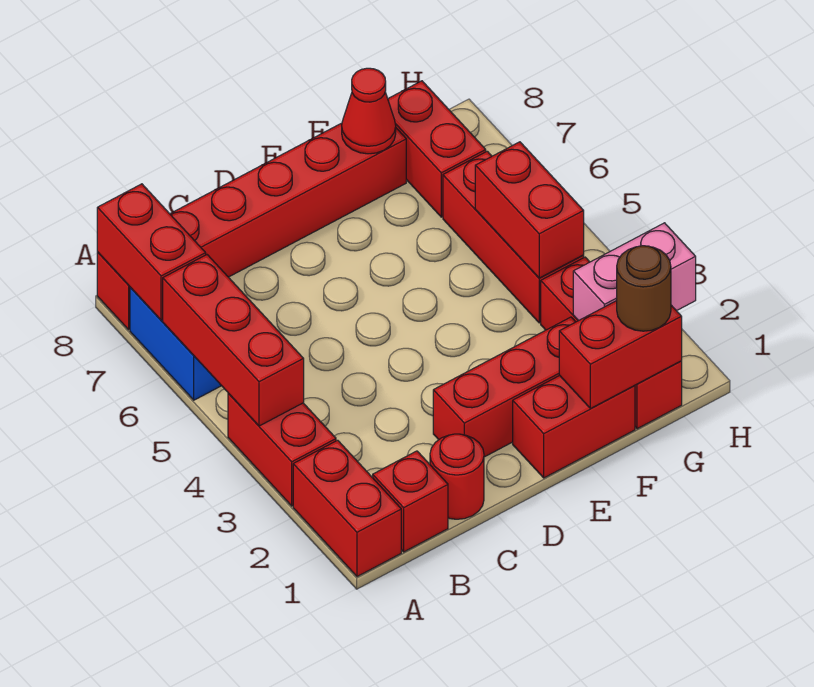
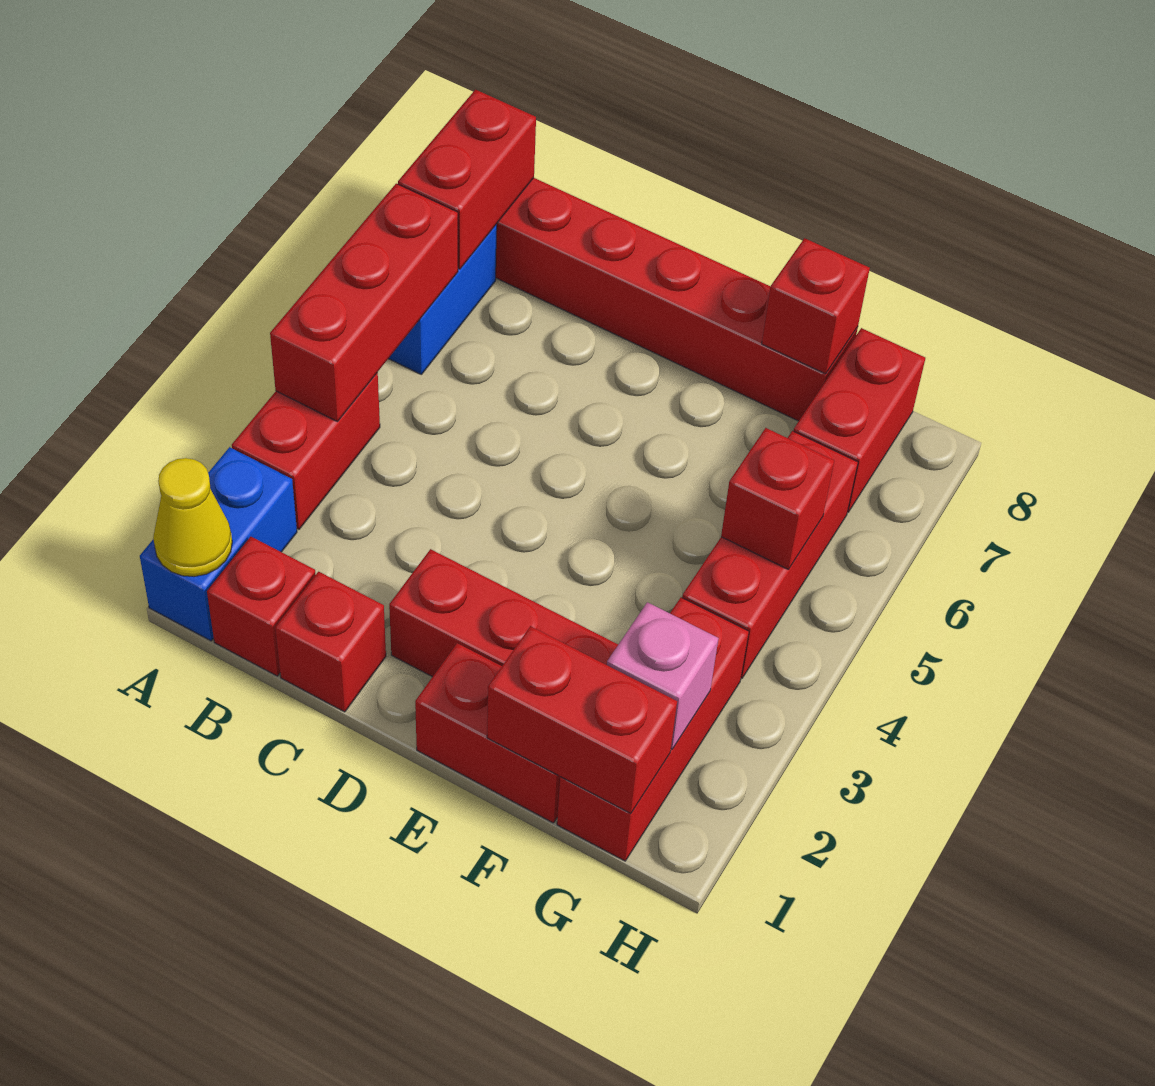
red brick A1:A2 level 1 -> blue brick A1:A2 level 1
none -> yellow cone A1 level 2
red round brick C1 level 1 -> red brick C1 level 1
red cone F8 level 2 -> red brick F8 level 2
brown round brick G1 level 3 -> none
pink brick G2:H2 level 2 -> pink brick G2 level 2
red brick G4:G5 level 2 -> red brick G5 level 2

